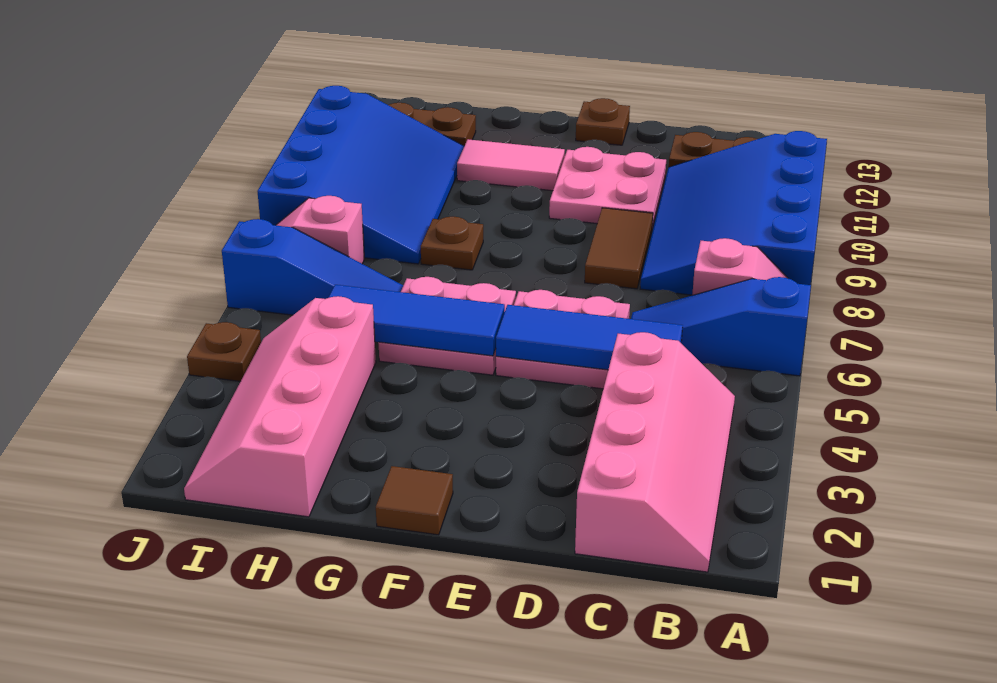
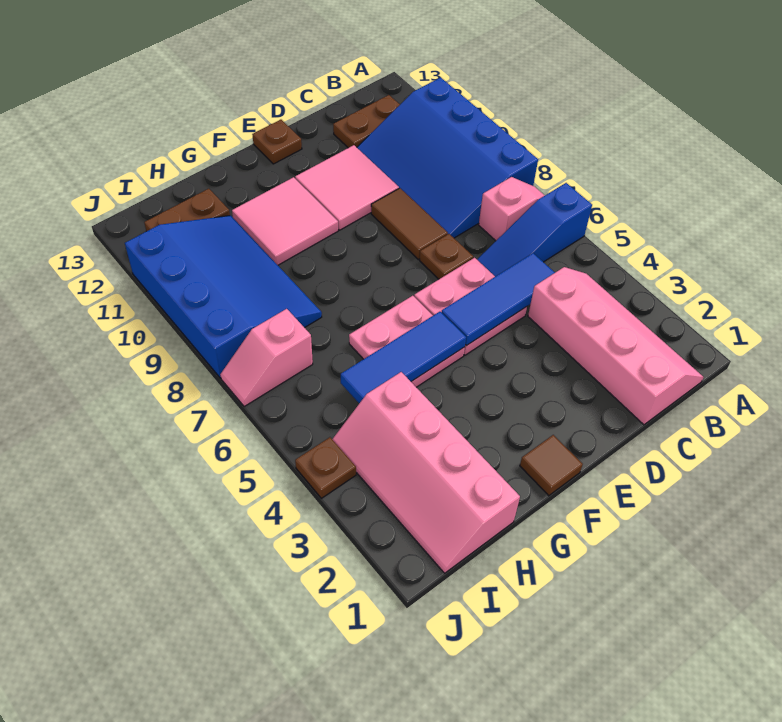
pink plate D10:E11 level 1 -> pink tile D10:E11 level 1
pink tile F11:G11 level 1 -> pink tile F10:G11 level 1
brown plate G8 level 1 -> brown plate D7 level 1
blue slope H6:J6 level 1 top J -> none

